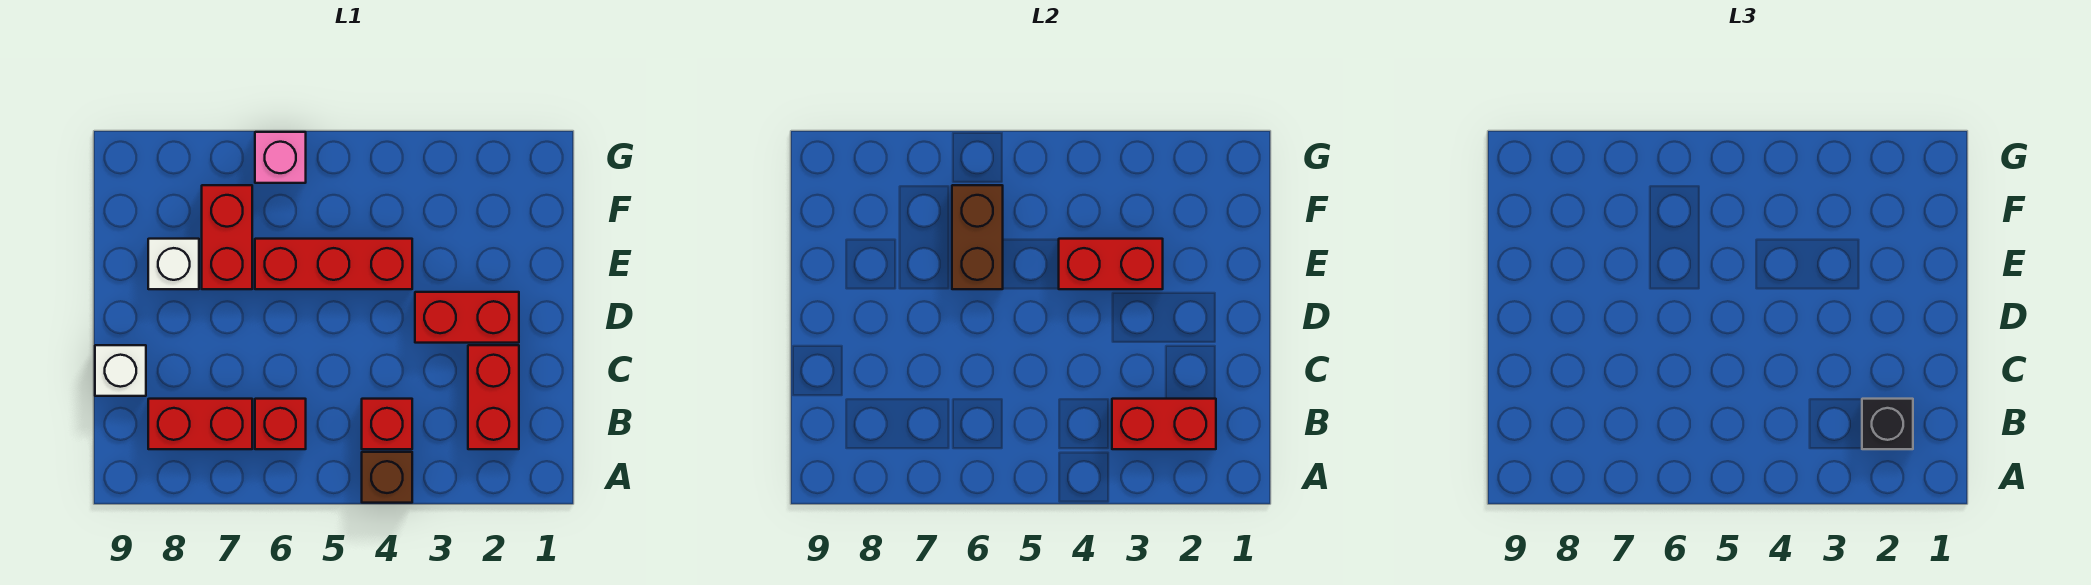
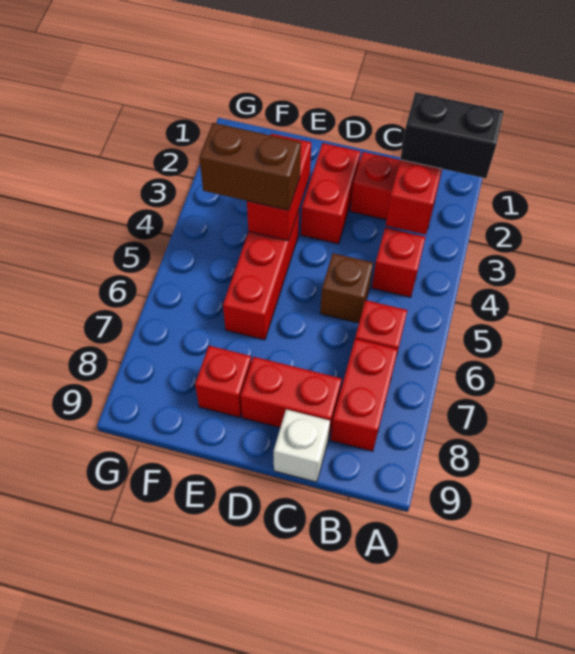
brown brick A4 level 1 -> brown brick C5 level 1
black brick B2 level 3 -> black brick A2:B2 level 3
brown brick E6:F6 level 2 -> brown brick E4:F4 level 3
red brick E7:F7 level 1 -> red brick C8:D8 level 1
white brick E8 level 1 -> red brick E8 level 1
pink brick G6 level 1 -> none

